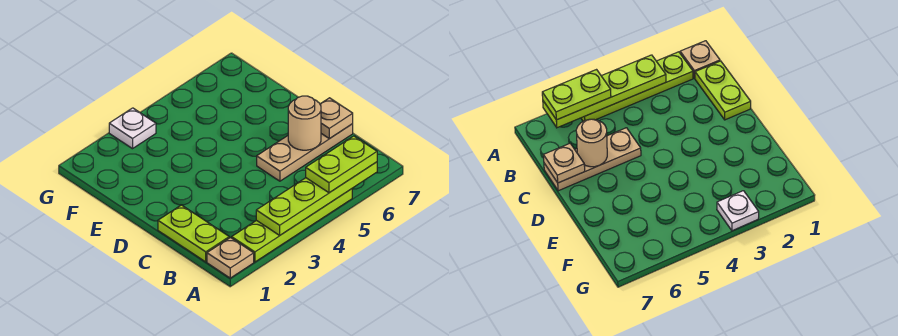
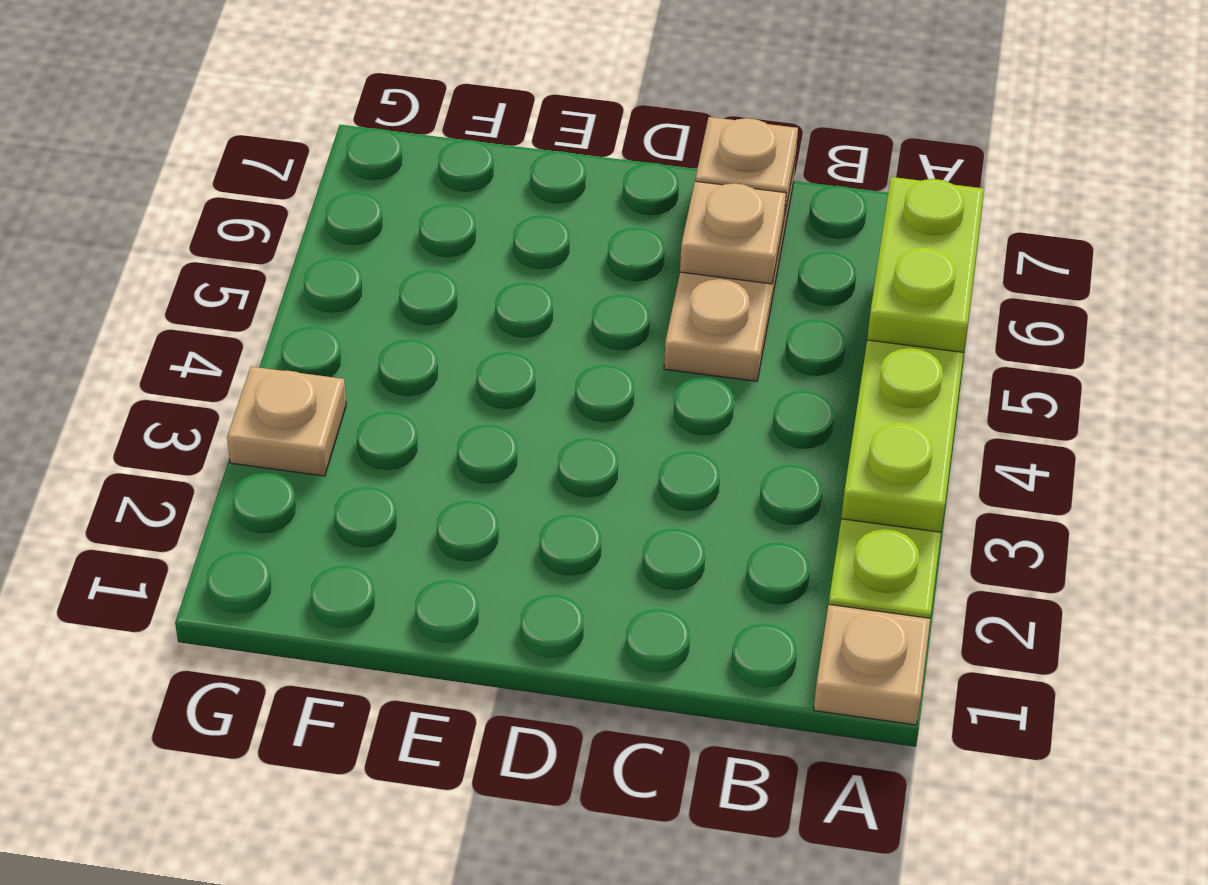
lime plate B1:C1 level 1 -> none
tan round brick C6 level 2 -> tan plate C6 level 2
white plate G3 level 1 -> tan plate G3 level 1

